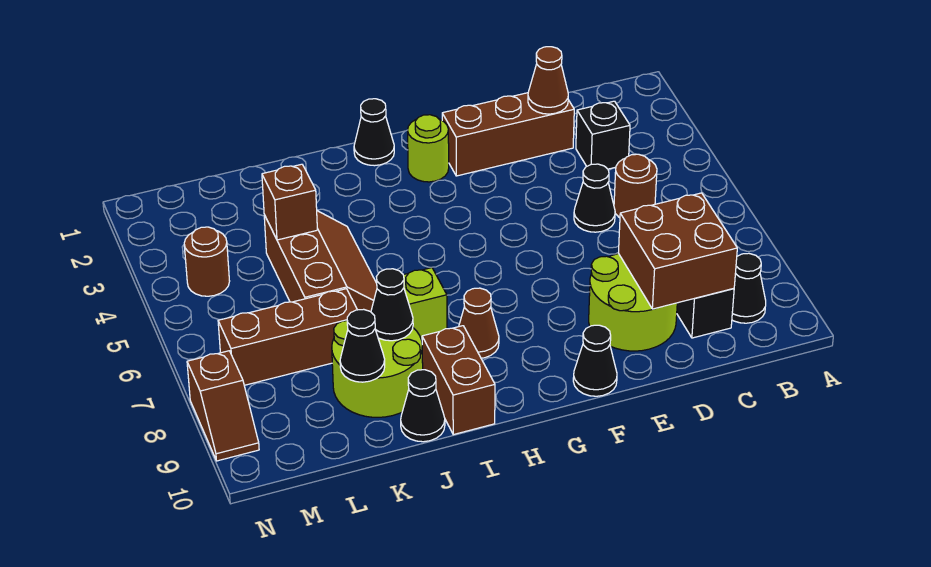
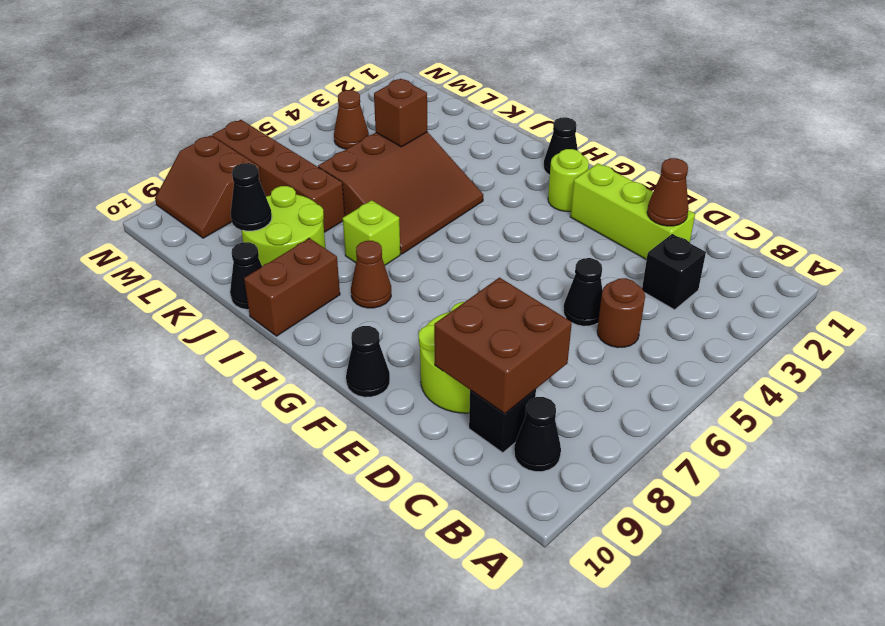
brown brick D2:F2 level 1 -> lime brick D2:F2 level 1
brown slope J4:K6 level 1 top K -> brown slope I4:K6 level 1 top K
black cone J8 level 2 -> none
brown brick K7:M7 level 1 -> brown brick K7:N7 level 1
brown round brick M4 level 1 -> brown cone M4 level 1
brown slope N8:N9 level 1 top 8 -> brown slope M8:N9 level 1 top 8

